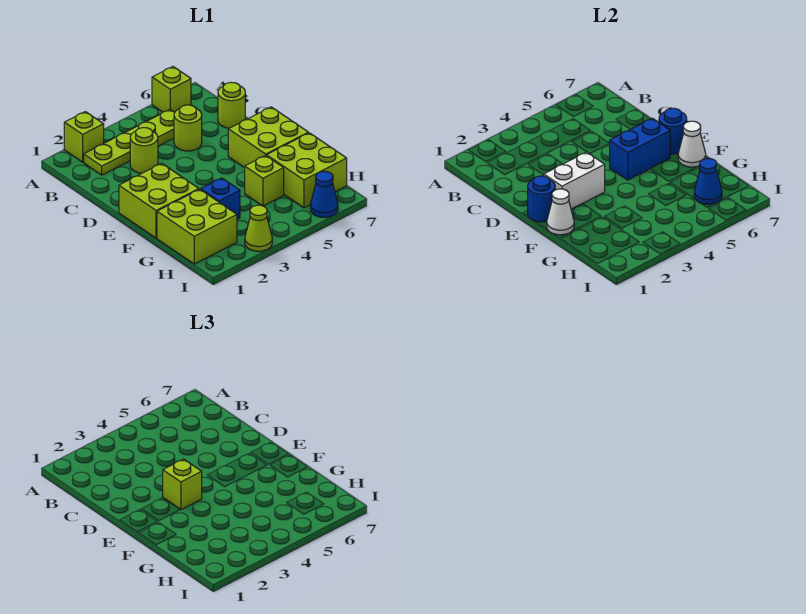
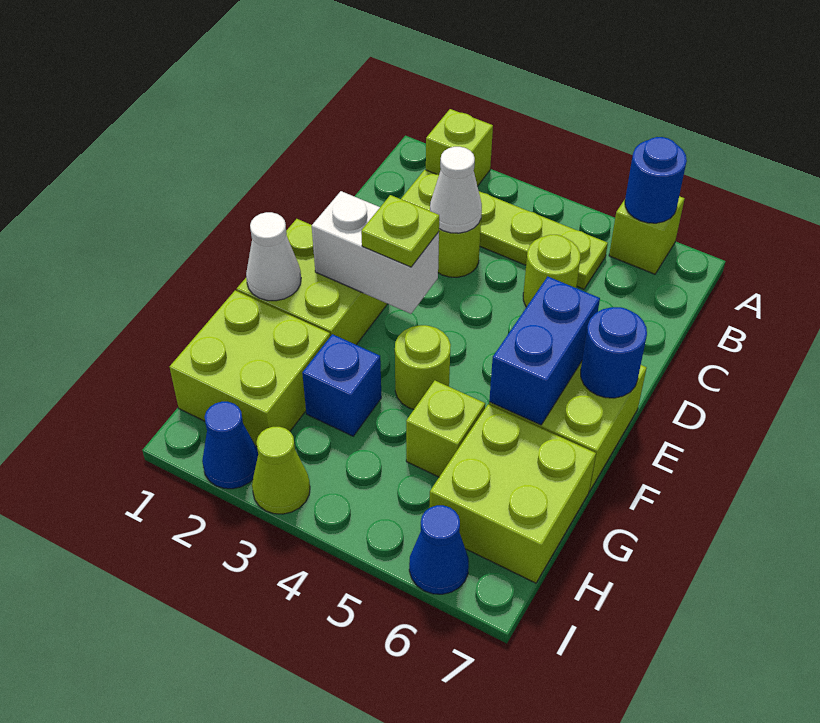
lime round brick C7 level 1 -> lime round brick F4 level 1
blue round brick E1 level 2 -> blue round brick A6 level 2
lime brick E3 level 3 -> lime plate E3 level 3
blue brick E5:E6 level 2 -> blue brick E6:F6 level 2
white cone F7 level 2 -> white cone C3 level 2
blue cone H6 level 2 -> blue cone I2 level 1

